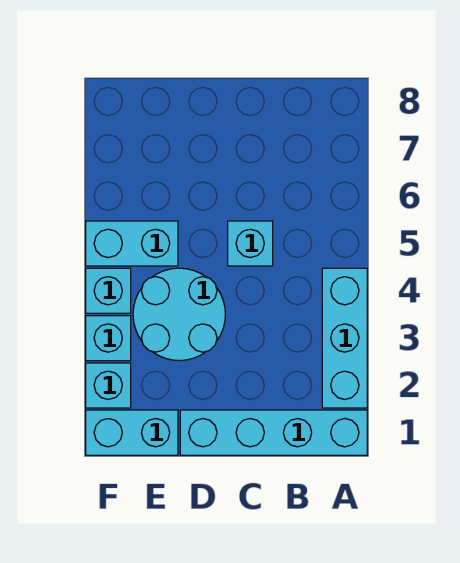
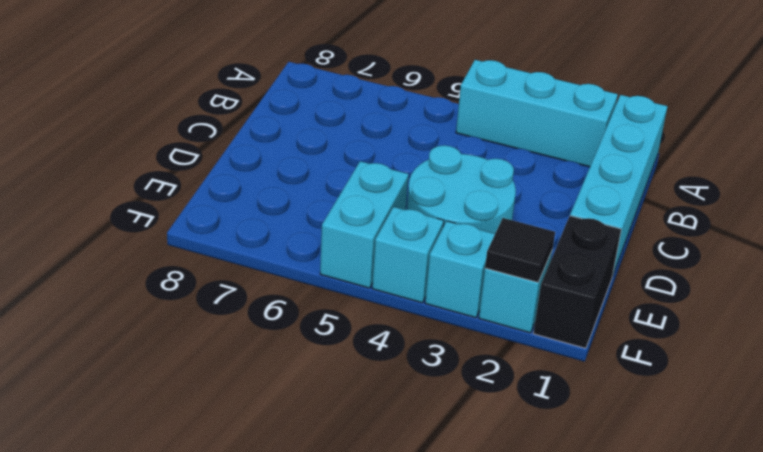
cyan brick C5 level 1 -> none
cyan brick E1:F1 level 1 -> black brick E1:F1 level 1
none -> black tile F2 level 2

